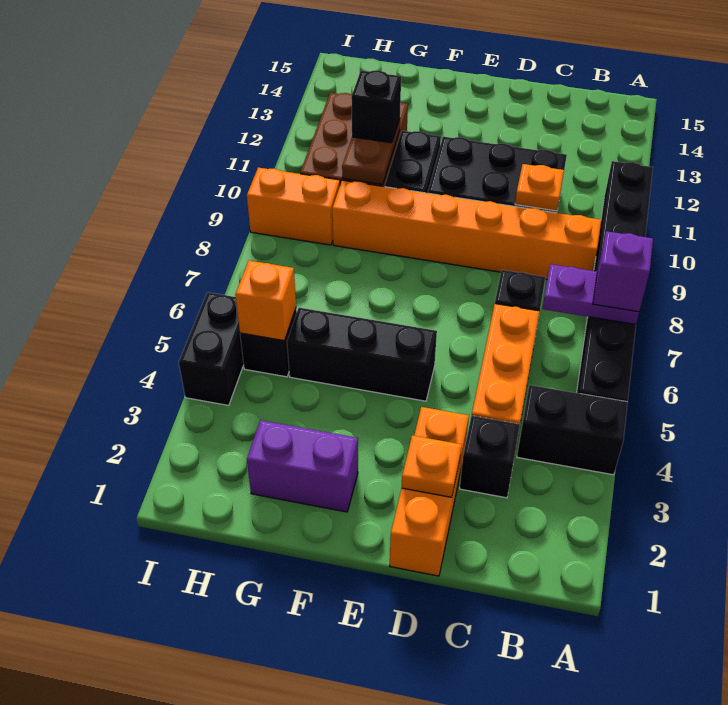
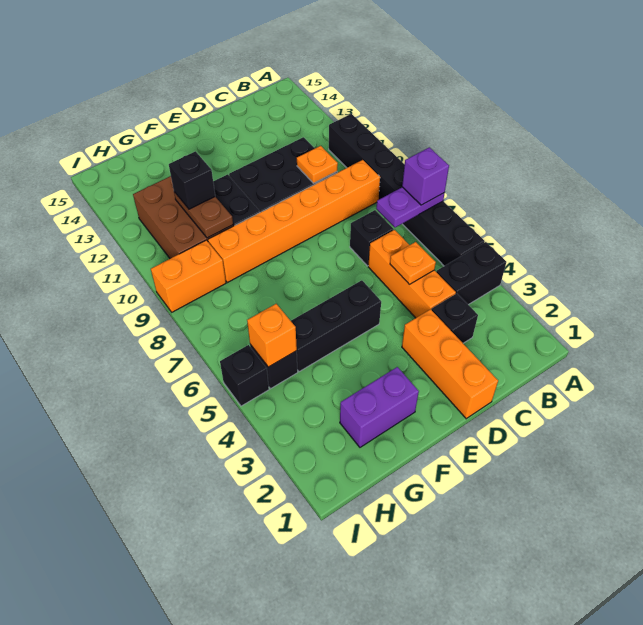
orange plate D2 level 2 -> orange plate C5 level 2
black brick I4:I5 level 1 -> black brick I5 level 1

